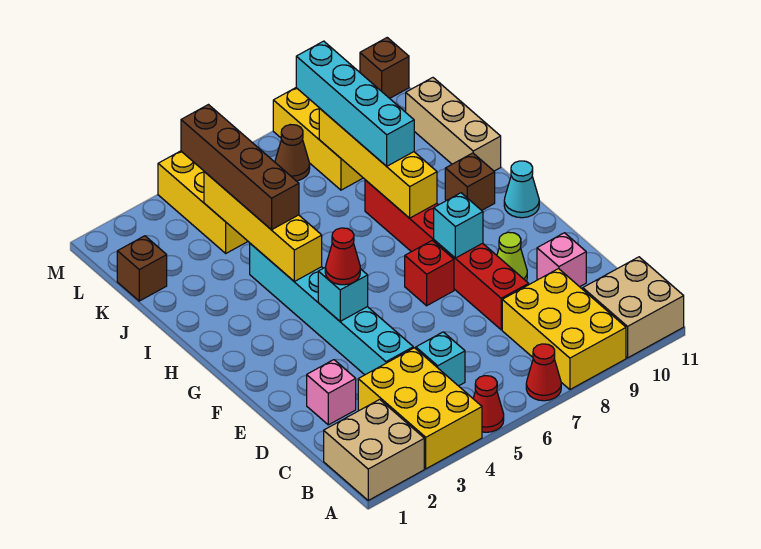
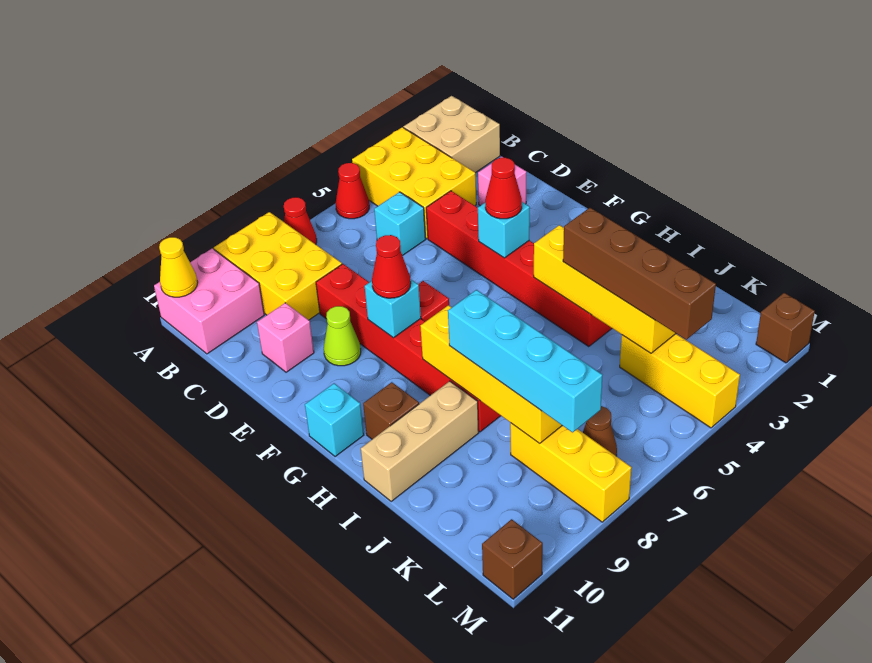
tan brick A10:B11 level 1 -> pink brick A10:B11 level 1
none -> yellow cone A11 level 2
cyan brick D4:I4 level 1 -> red brick D4:I4 level 1
none -> red cone F8 level 3
cyan cone G11 level 1 -> cyan brick G11 level 1
tan brick I11:K11 level 1 -> tan brick I9:I11 level 1
brown brick K1 level 1 -> brown brick M1 level 1

